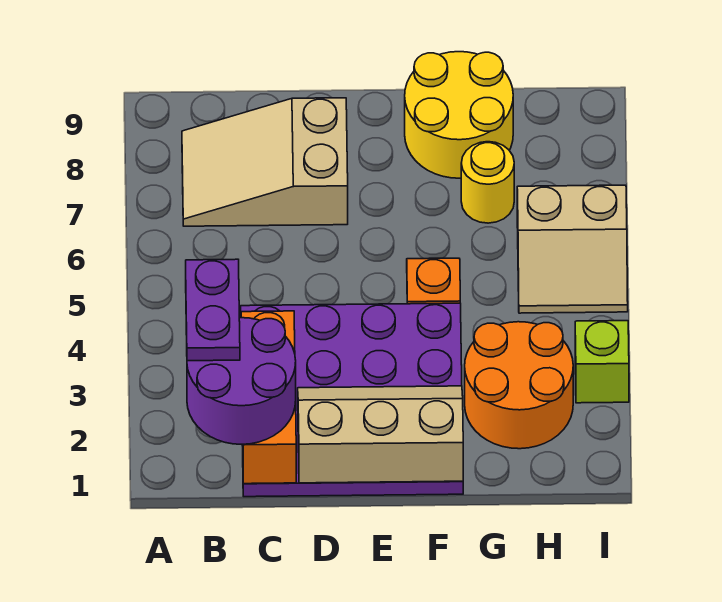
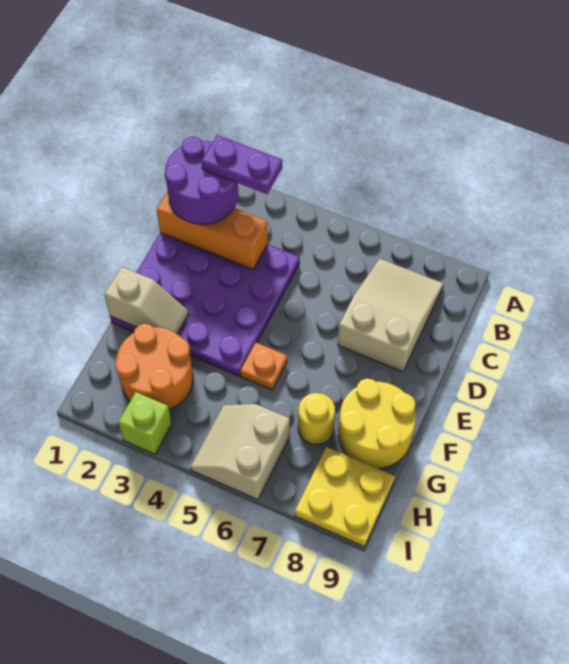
tan slope D1:F2 level 2 top 1 -> tan slope F1:F2 level 2 top 1
none -> yellow plate H8:I9 level 1

